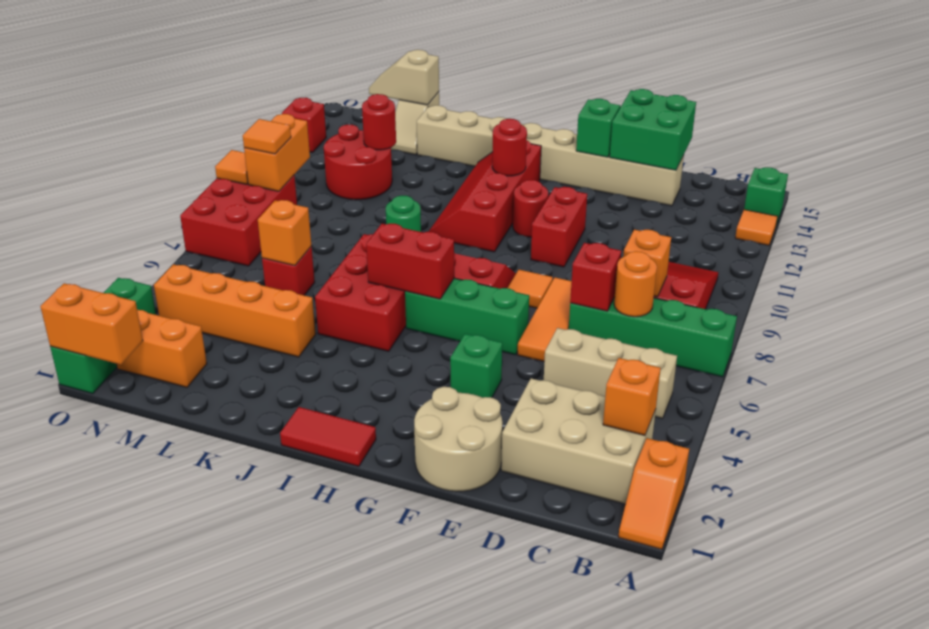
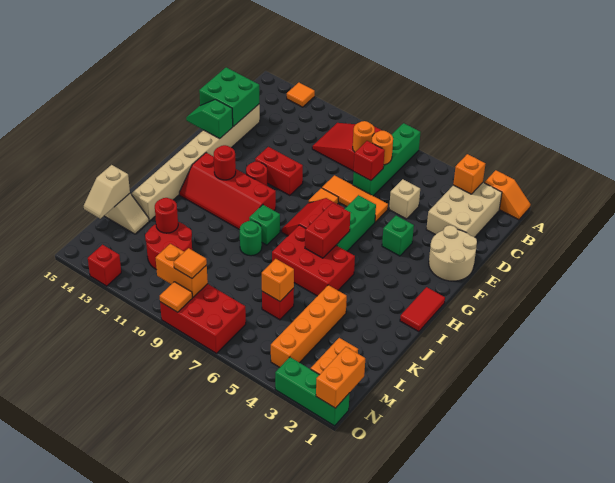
green brick A14 level 1 -> green brick I9 level 1
tan brick B5:D5 level 1 -> tan brick D5 level 1
orange brick C8 level 2 -> orange round brick C8 level 2

